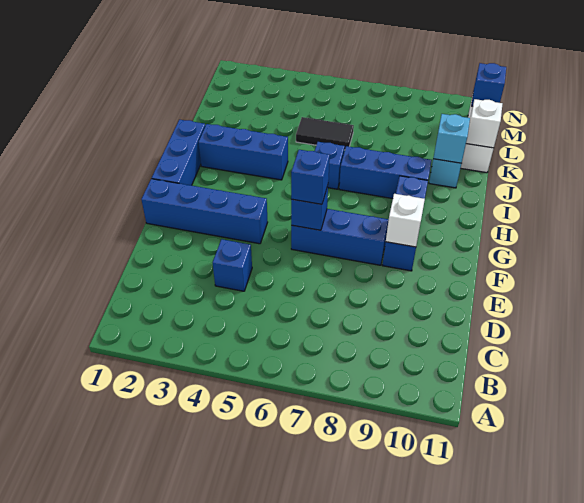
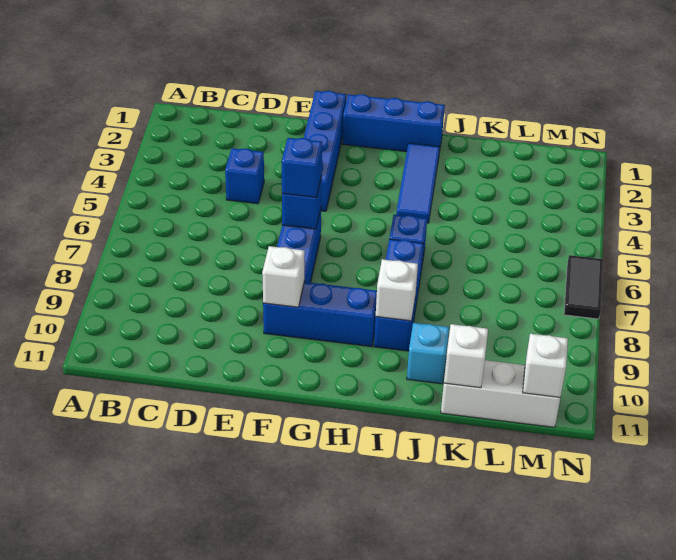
blue brick I2:I4 level 1 -> blue tile I2:I4 level 1
none -> white brick I9 level 2
cyan brick J10 level 2 -> none
black tile K5:K6 level 1 -> black tile N6:N7 level 1
blue brick M11 level 2 -> white brick M11 level 2

